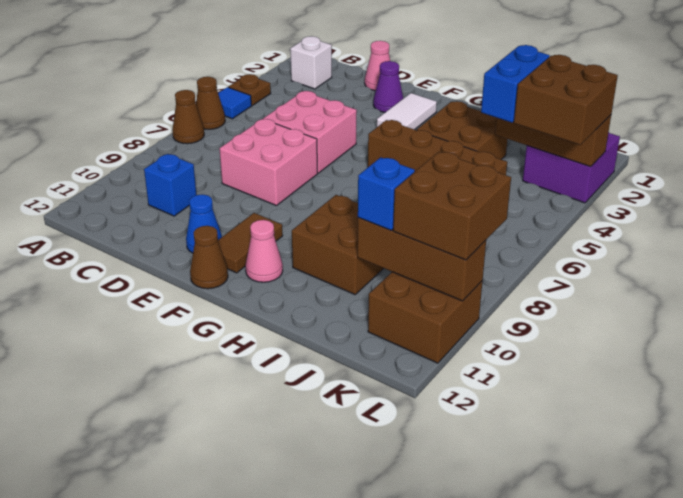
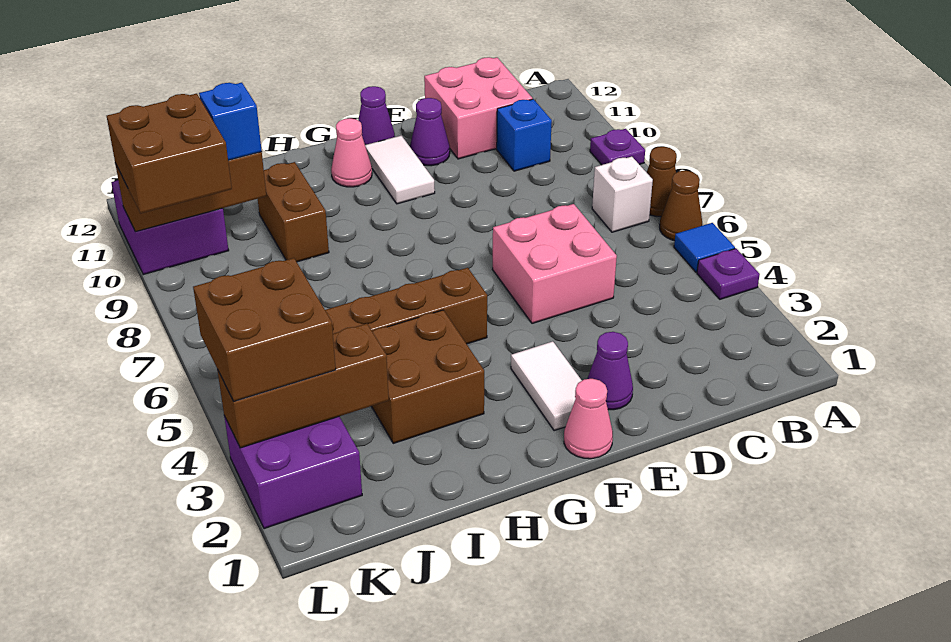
brown plate A4 level 1 -> purple plate A4 level 1
none -> purple plate A9 level 1
white brick B2 level 1 -> white brick B7 level 1
pink cone D1 level 1 -> pink cone F1 level 1
pink brick D7:E8 level 1 -> pink brick C11:D12 level 1
blue cone E11 level 1 -> purple cone E11 level 1
brown tile F10:F11 level 1 -> white tile F10:F11 level 1
brown cone F12 level 1 -> purple cone F12 level 1
brown brick H9:I10 level 1 -> brown brick I9:I10 level 1
blue brick J3:J4 level 3 -> none
brown brick K10:L11 level 1 -> purple brick K10:L11 level 1

